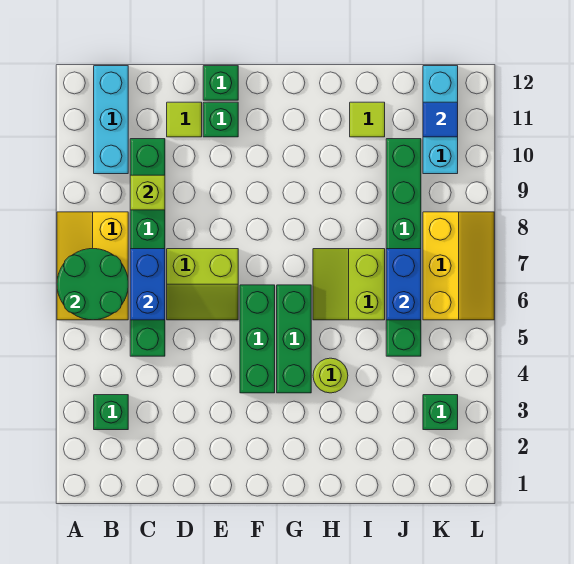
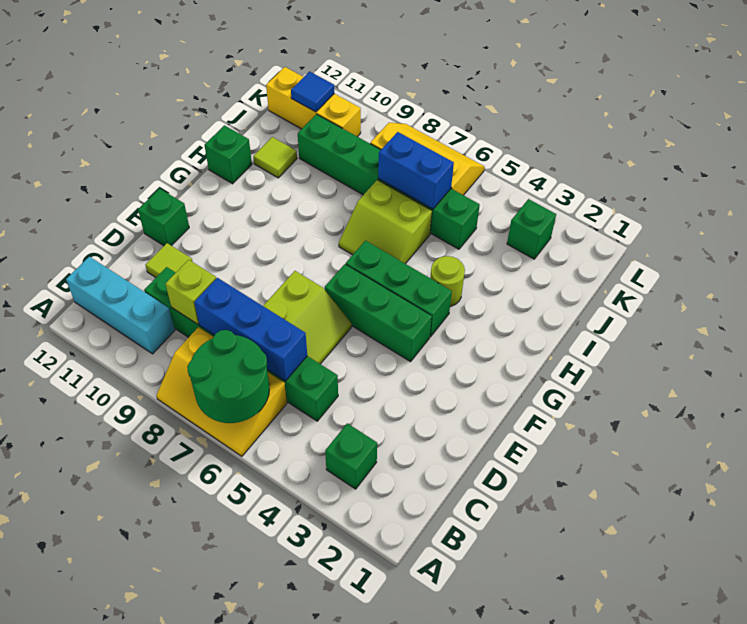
blue brick C6:C7 level 2 -> blue brick C6:C8 level 2
green brick E11 level 1 -> green brick H12 level 1
cyan brick K10:K12 level 1 -> yellow brick K10:K12 level 1

